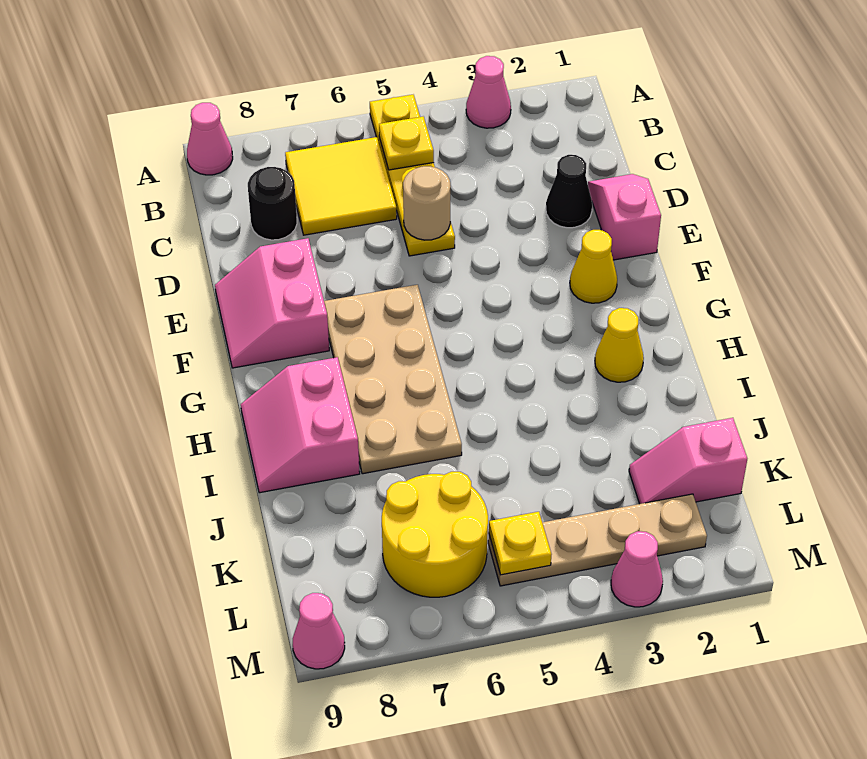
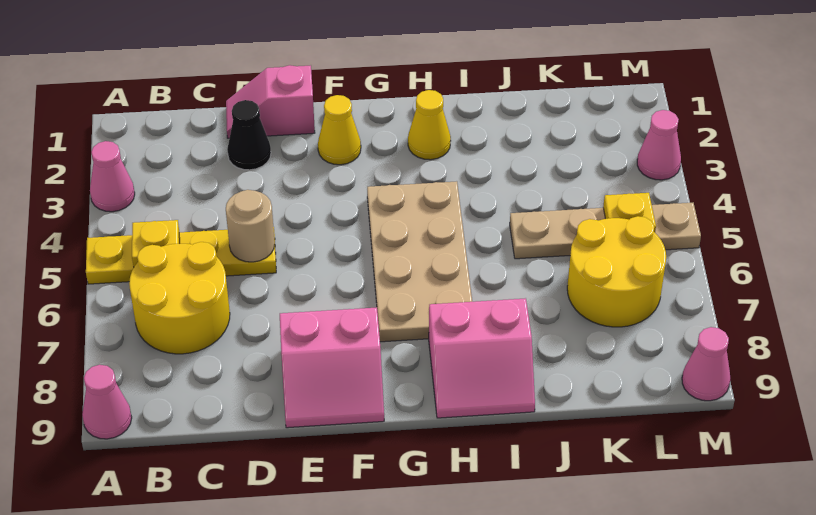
yellow tile B6:C7 level 1 -> yellow round brick B6:C7 level 1
black round brick C8 level 1 -> none
tan plate F6:I7 level 1 -> tan plate G4:H7 level 1
pink slope K1:K2 level 1 top 1 -> none
tan plate L2:L5 level 1 -> tan plate J5:M5 level 1

